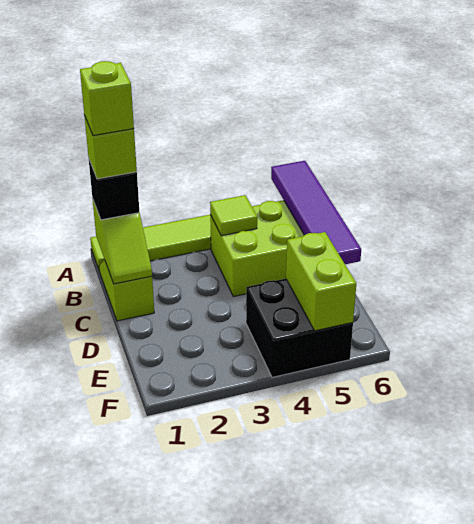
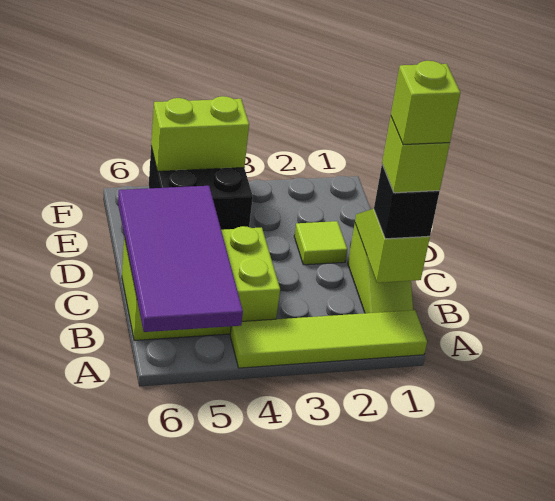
purple tile A6:D6 level 2 -> purple tile A5:D6 level 2
lime tile B4 level 2 -> lime tile D2 level 1
lime brick E5:F5 level 2 -> lime brick F4:F5 level 2

